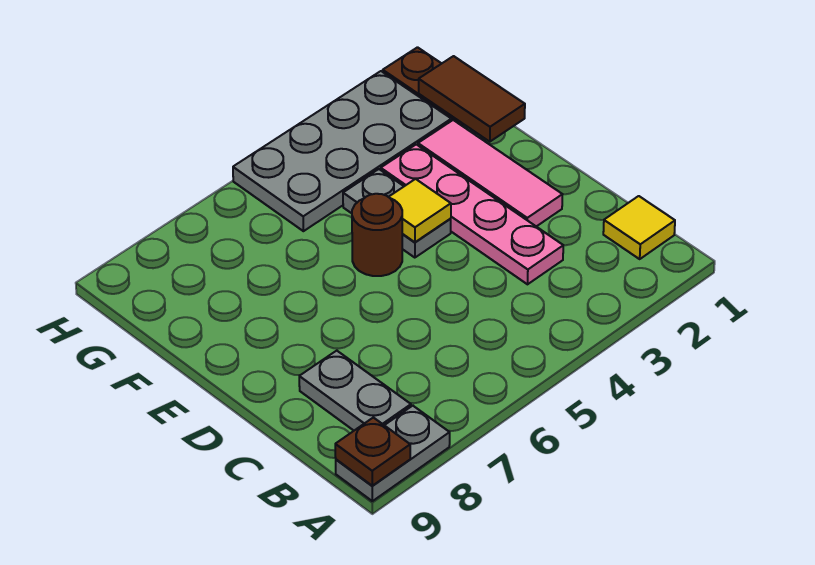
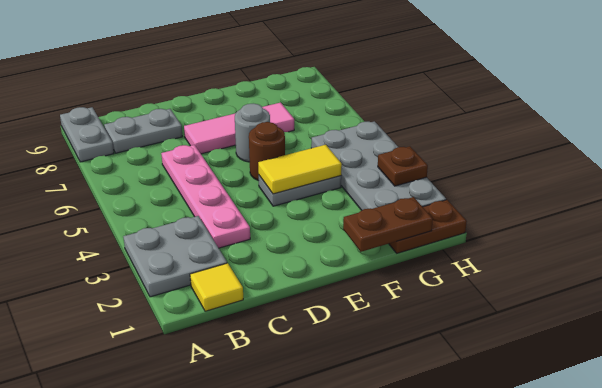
none -> grey plate A2:B3 level 1
brown plate A9 level 2 -> brown plate H3 level 2
pink plate C3:F3 level 1 -> pink plate C3:C6 level 1
pink tile D2:F2 level 1 -> pink tile D7:F7 level 1
yellow tile E4 level 2 -> yellow tile E4:F4 level 2
none -> grey round brick E6 level 1
brown tile F1:G1 level 2 -> brown plate F1:G1 level 2

